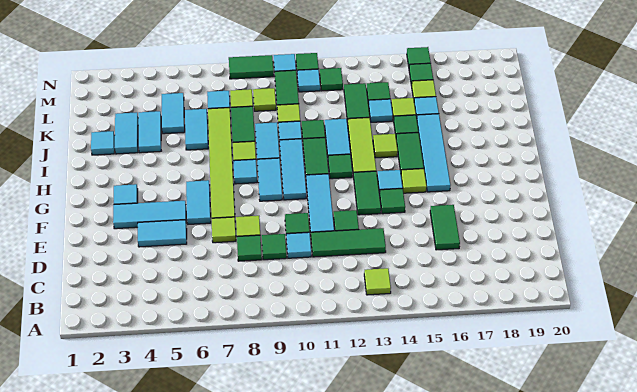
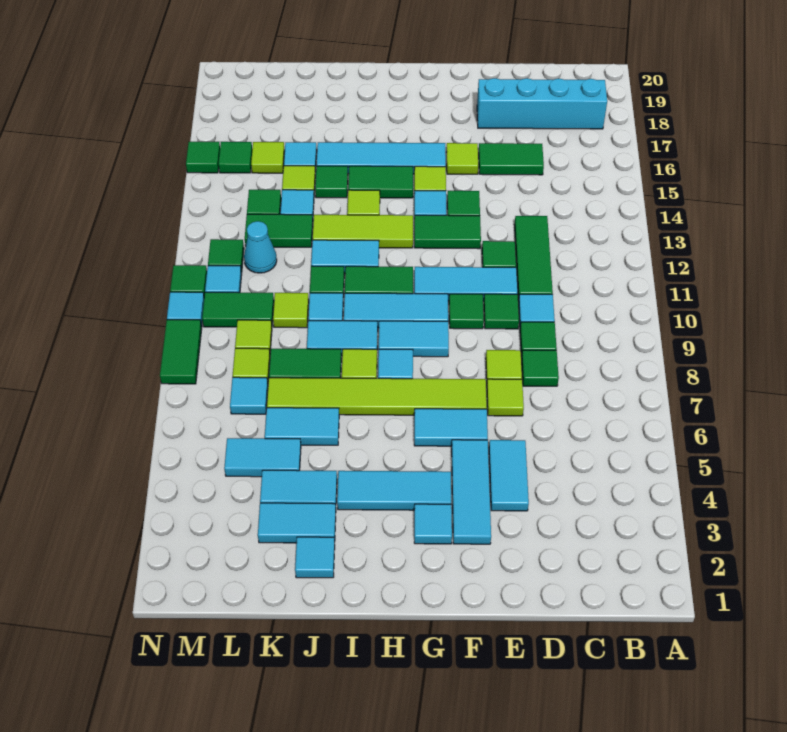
lime tile B13 level 1 -> lime tile F16 level 1
none -> cyan brick B18:E18 level 1
none -> cyan tile G4:I4 level 1
green tile H12 level 1 -> green tile F10 level 1
none -> cyan cone L12 level 1

